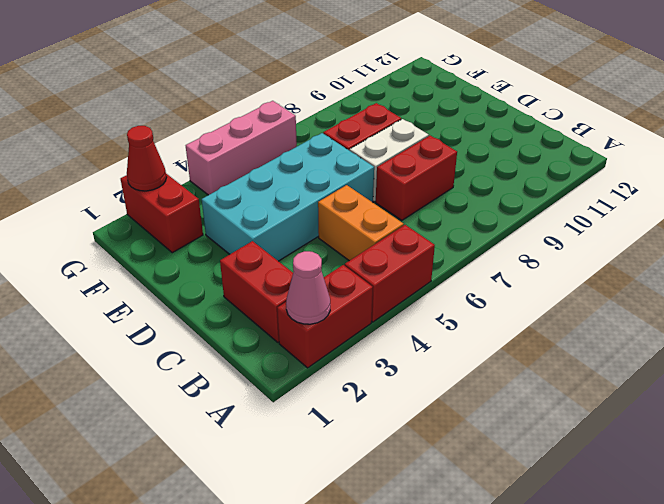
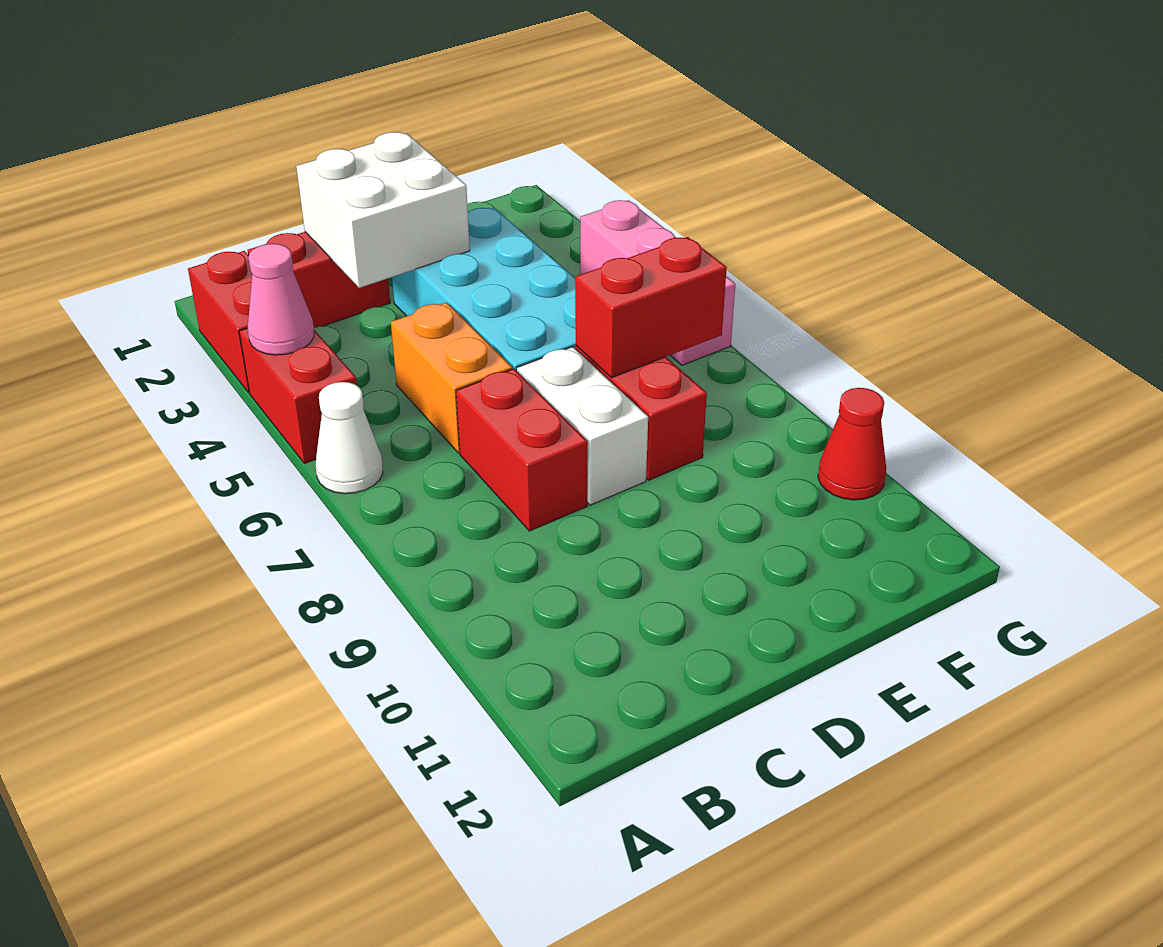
pink cone A2 level 2 -> pink cone A4 level 2
none -> white cone A6 level 1
orange brick B5:C5 level 1 -> orange brick C5:C6 level 1
none -> white brick C2:D3 level 2
red brick F2:G2 level 1 -> red brick E7:F7 level 2
red cone G2 level 2 -> red cone G10 level 1

